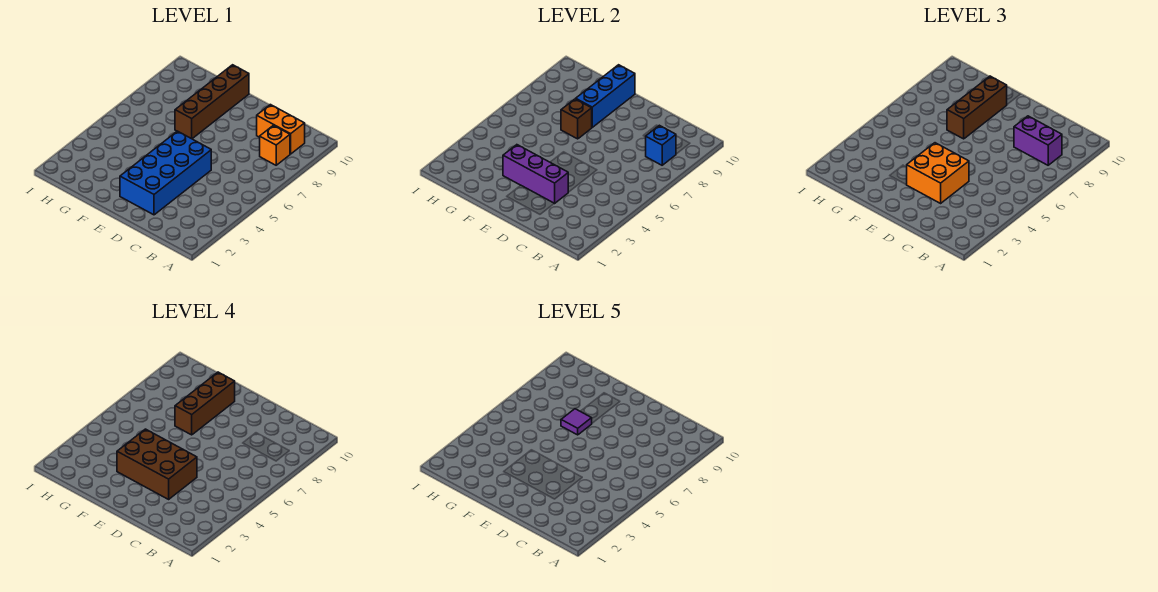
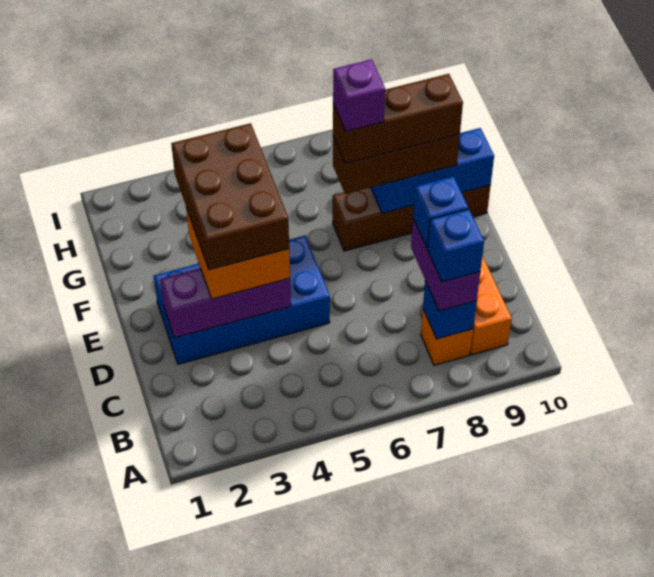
none -> blue brick B8 level 4
none -> blue brick C8 level 4
purple brick D3:F3 level 2 -> purple brick D2:D4 level 2
brown brick F7 level 2 -> none
purple tile F7 level 5 -> purple brick F7 level 5

